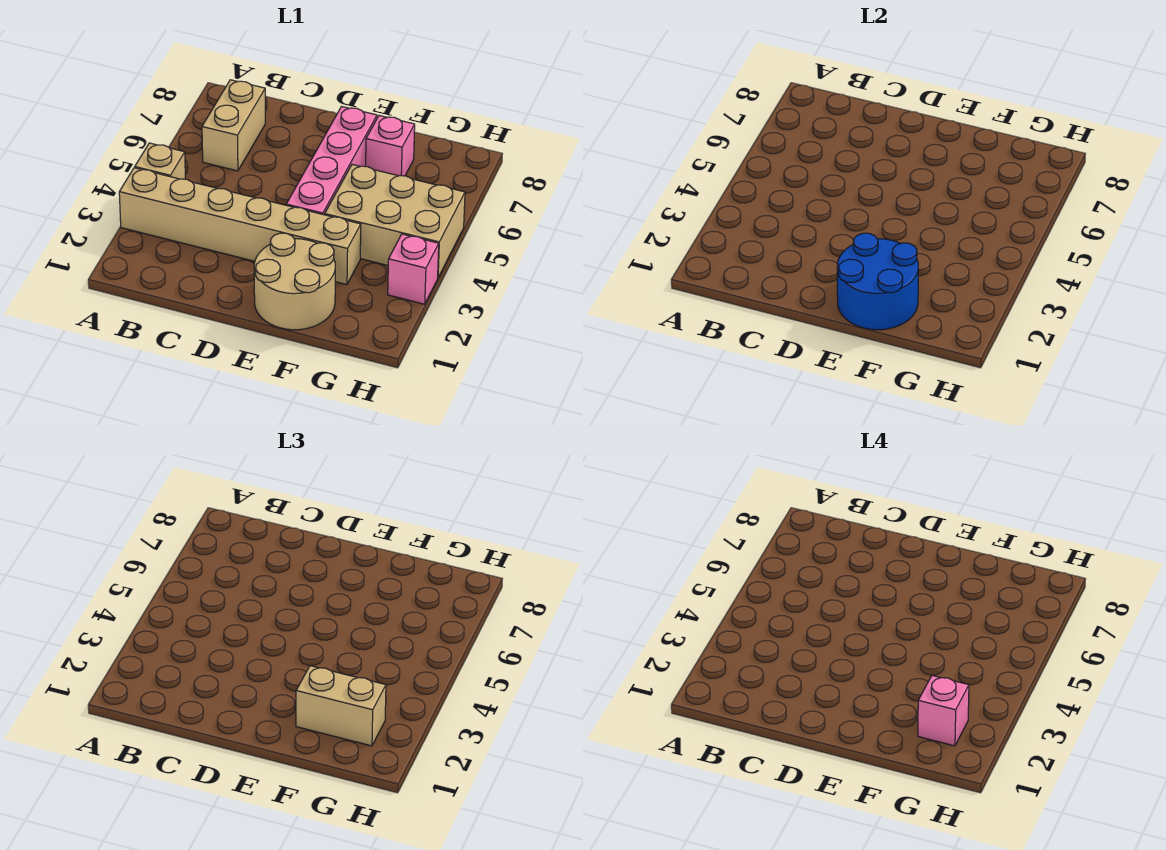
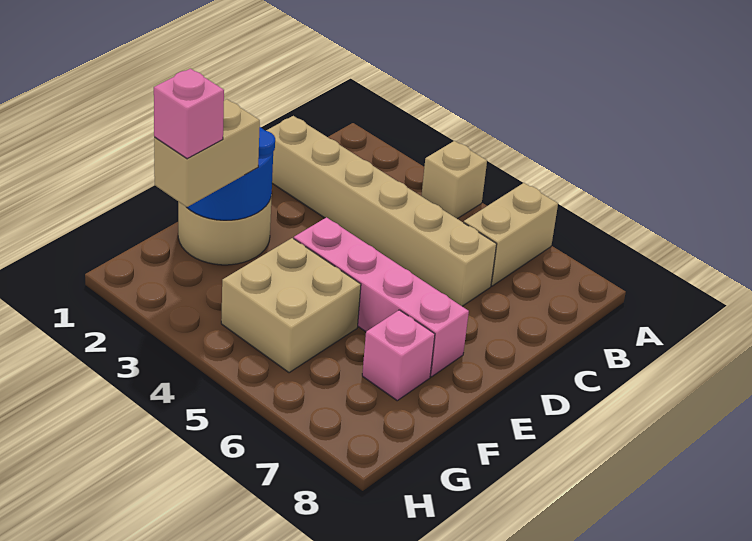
tan brick A3:F3 level 1 -> tan brick C1:C6 level 1
tan brick B6:B7 level 1 -> tan brick A6:B6 level 1
tan brick F4:H5 level 1 -> tan brick F4:G5 level 1
pink brick H3 level 1 -> none

